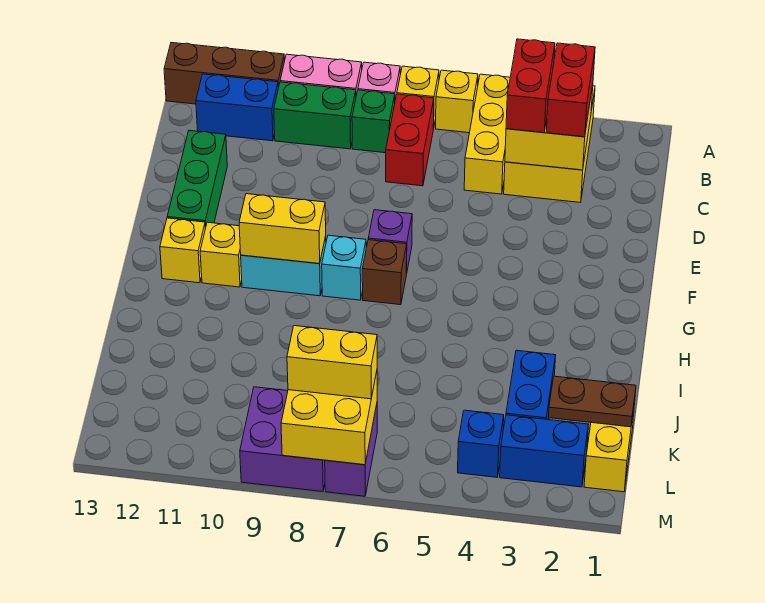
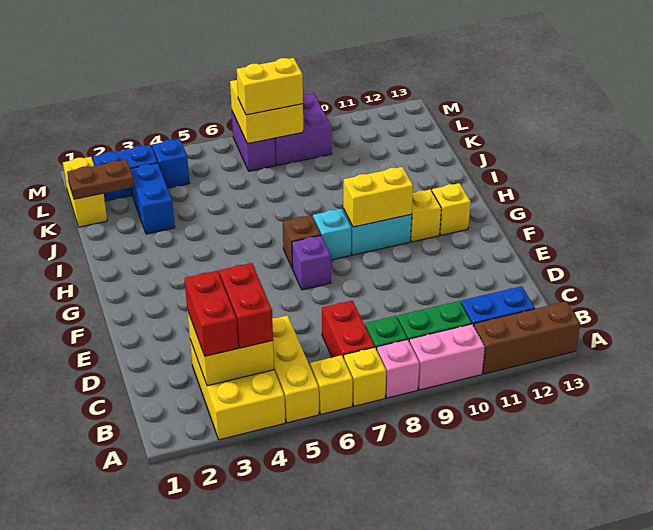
green brick D12:F12 level 1 -> none

